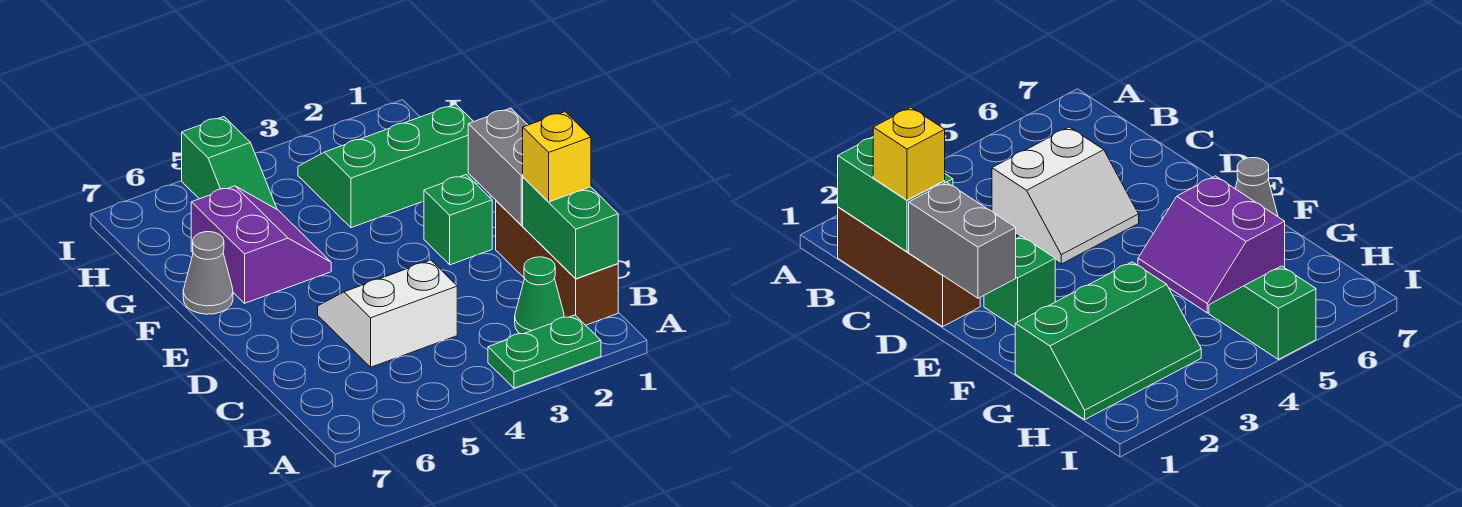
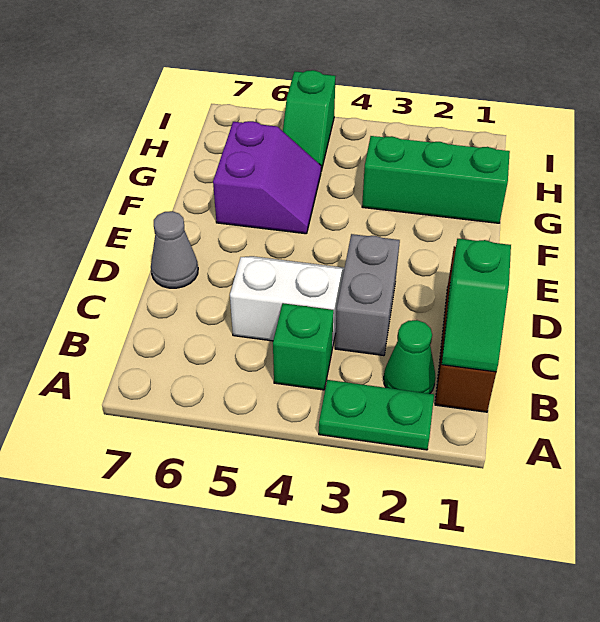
green brick B1:C1 level 2 -> green slope B1:C1 level 2 top C
yellow brick C1 level 3 -> none
grey brick D1:E1 level 2 -> grey brick C3:D3 level 1
green brick E2 level 1 -> green brick B4 level 1
grey cone F7 level 1 -> grey cone D7 level 1

